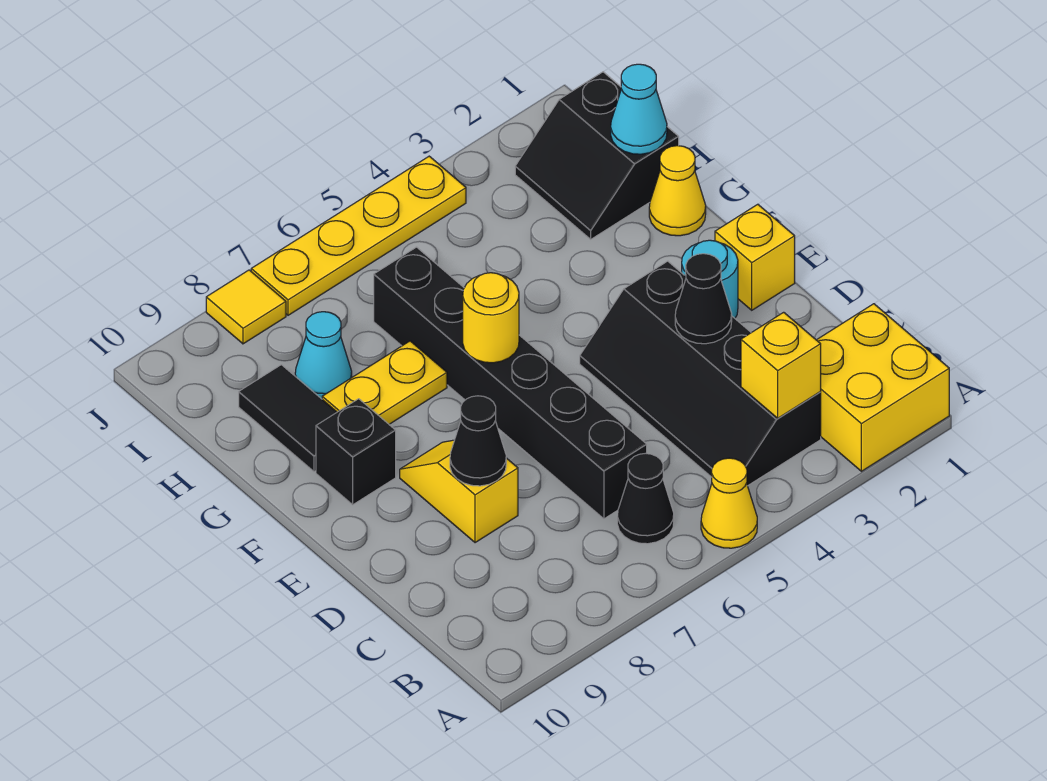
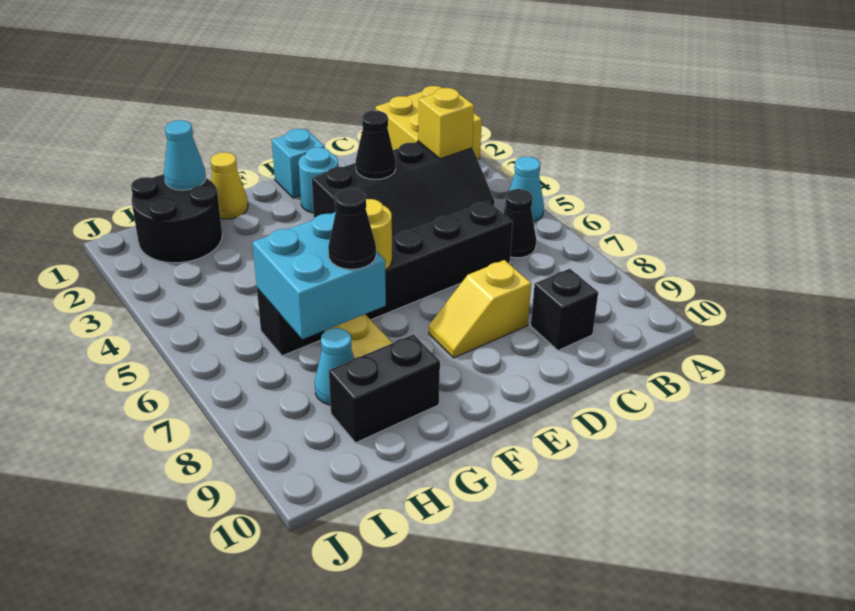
yellow cone A5 level 1 -> cyan cone A5 level 1
black cone D8 level 2 -> black cone G7 level 3
yellow brick E1 level 1 -> cyan brick E1 level 1
black brick F9 level 1 -> black brick C9 level 1
none -> cyan brick G6:H7 level 2
black tile G9:H9 level 1 -> black brick G9:H9 level 1
black slope H1:I2 level 1 top 1 -> black round brick H1:I2 level 1
yellow plate J4:J7 level 1 -> none
yellow tile J8 level 1 -> none

